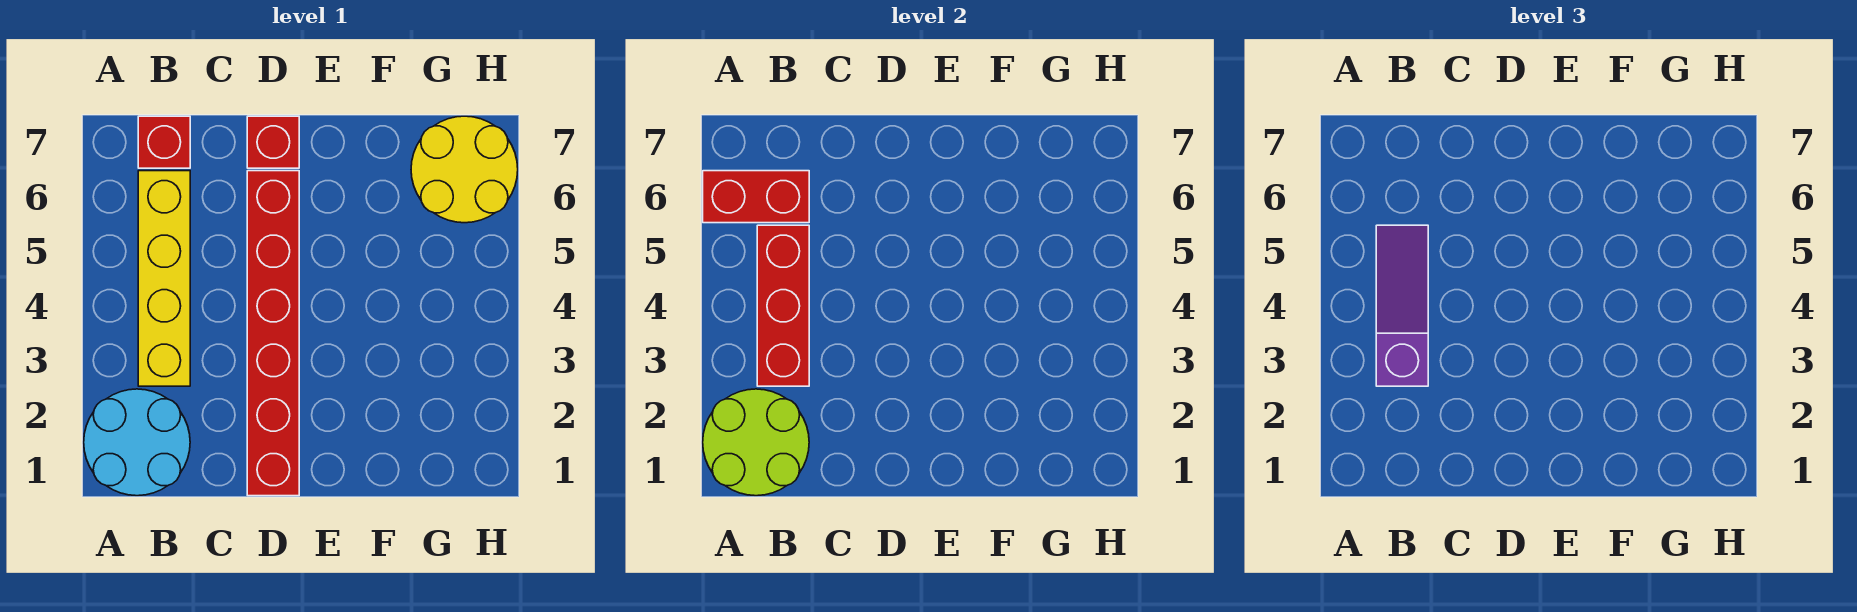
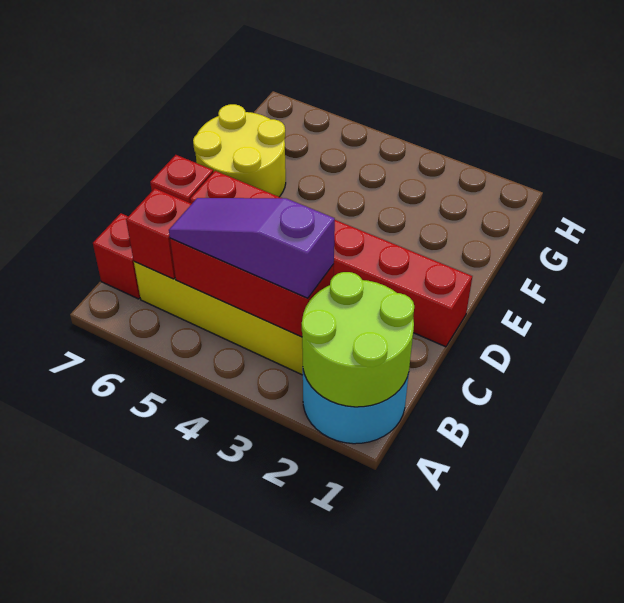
red brick A6:B6 level 2 -> red brick B6 level 2
yellow round brick G6:H7 level 1 -> yellow round brick E6:F7 level 1

